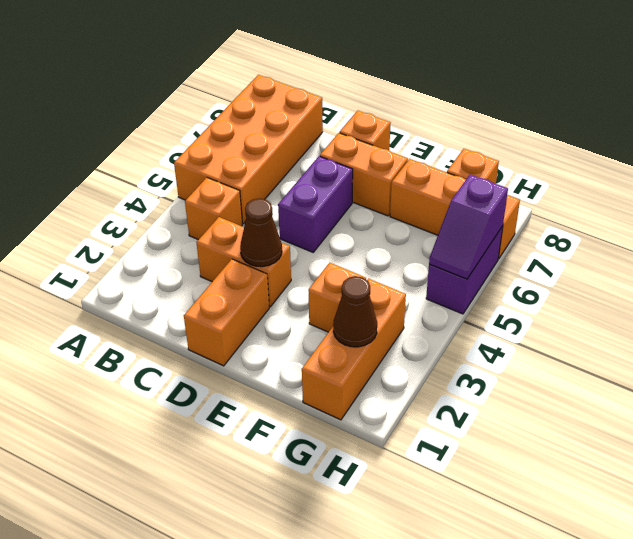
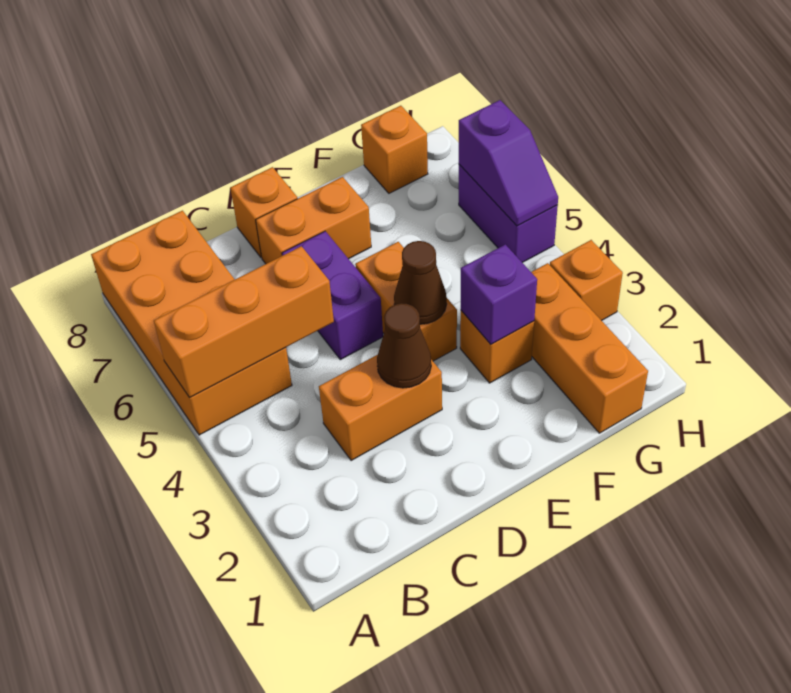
orange brick B4 level 1 -> orange brick H3 level 1
orange brick D1:D2 level 1 -> orange brick E4:E5 level 1
none -> purple brick F3 level 2
orange brick F7:H7 level 1 -> orange brick A5:C5 level 2
brown cone G2 level 2 -> brown cone E4 level 2

